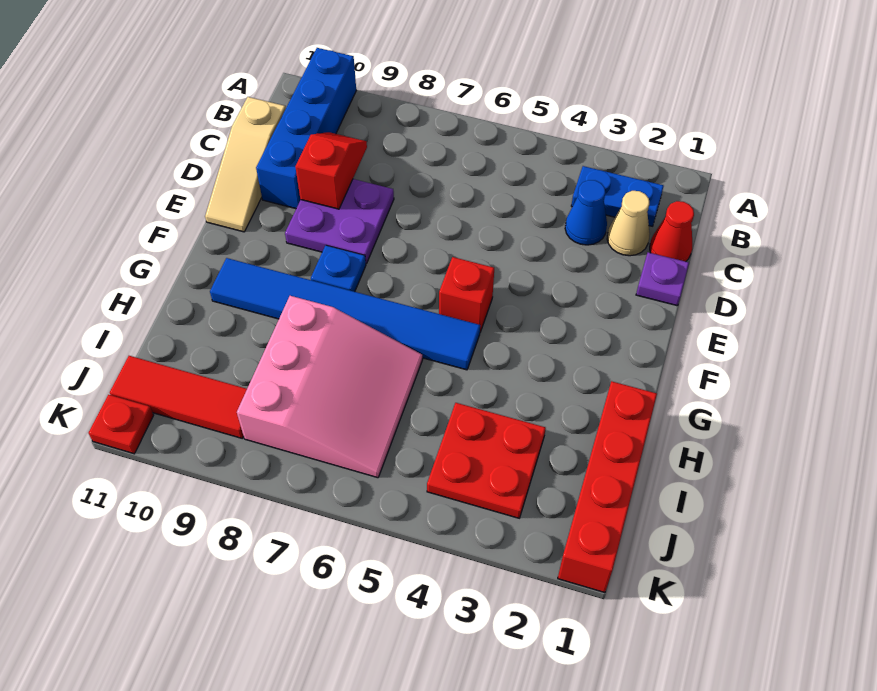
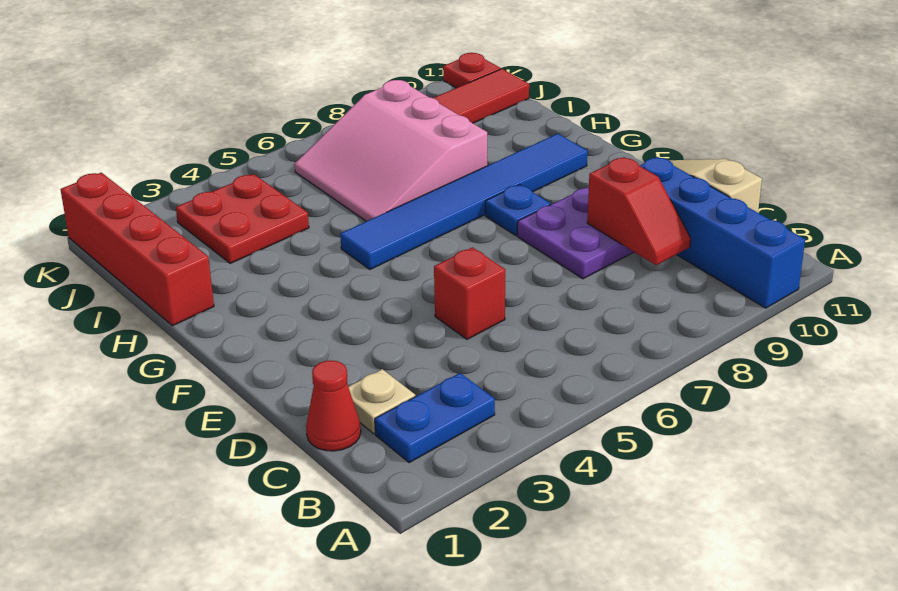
tan cone C2 level 1 -> tan plate C2 level 1
blue cone C3 level 1 -> none
purple plate D1 level 1 -> none
red brick F5 level 1 -> red brick D5 level 1

